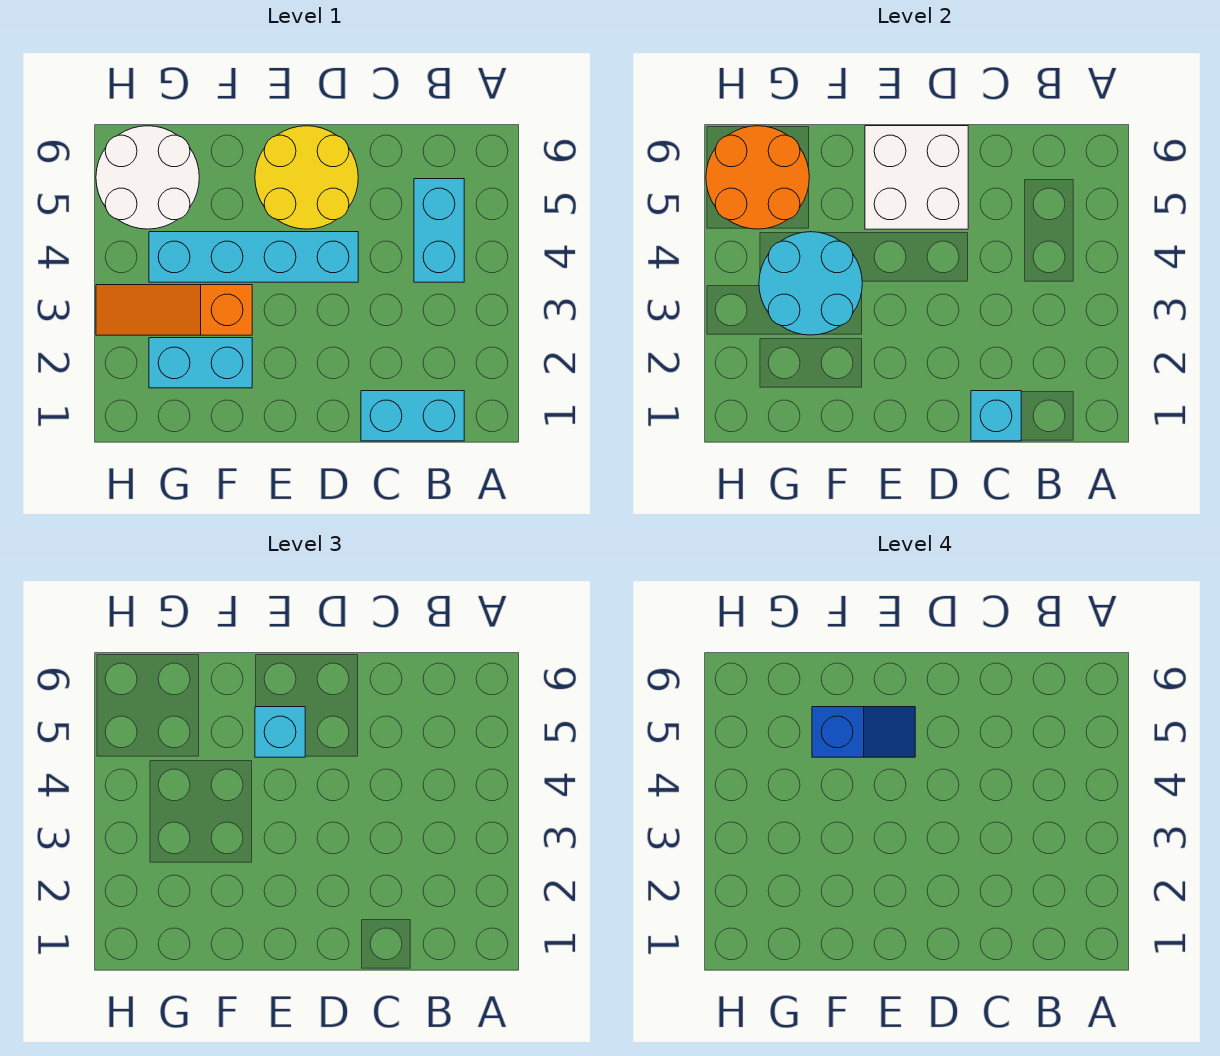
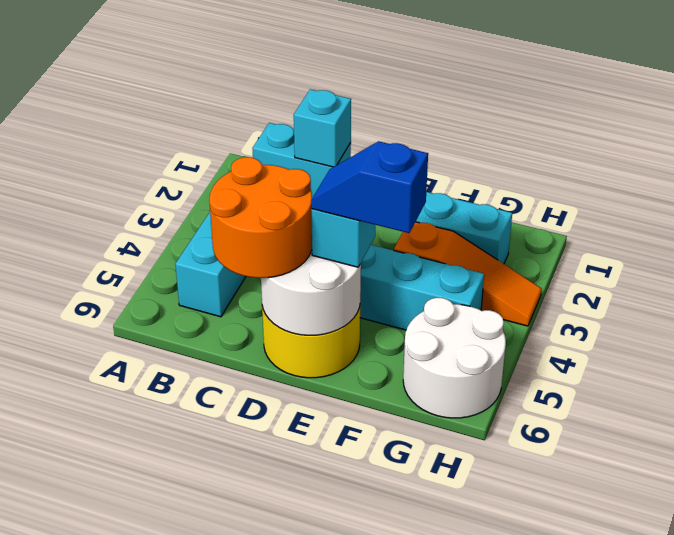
white brick D5:E6 level 2 -> white round brick D5:E6 level 2
cyan round brick F3:G4 level 2 -> none
orange round brick G5:H6 level 2 -> orange round brick C5:D6 level 3

